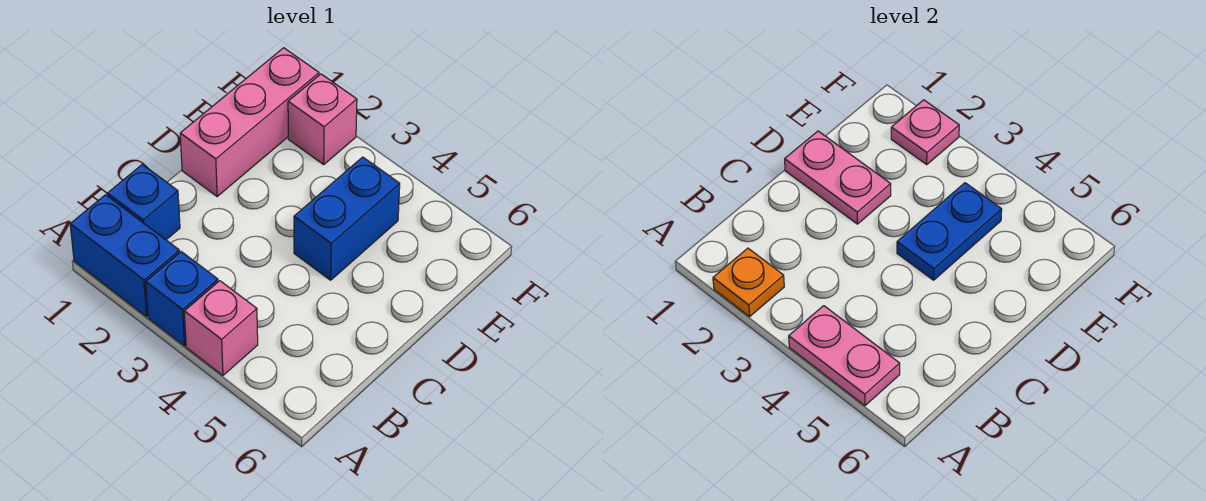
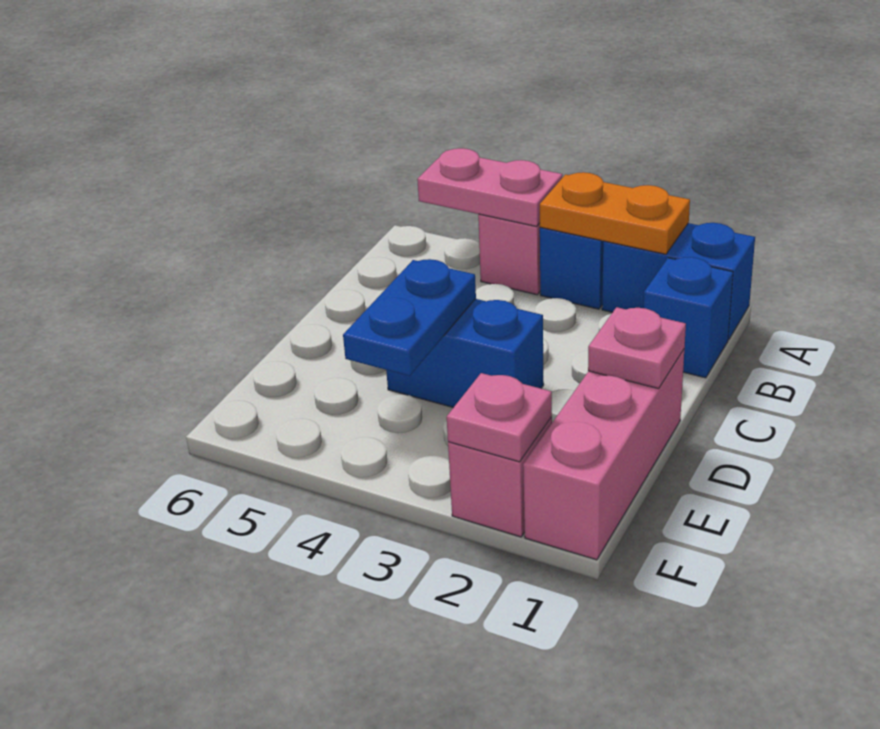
orange plate A2 level 2 -> orange plate A2:A3 level 2
pink plate D1:D2 level 2 -> pink plate D1 level 2
blue brick D4:E4 level 1 -> blue brick D3:D4 level 1

